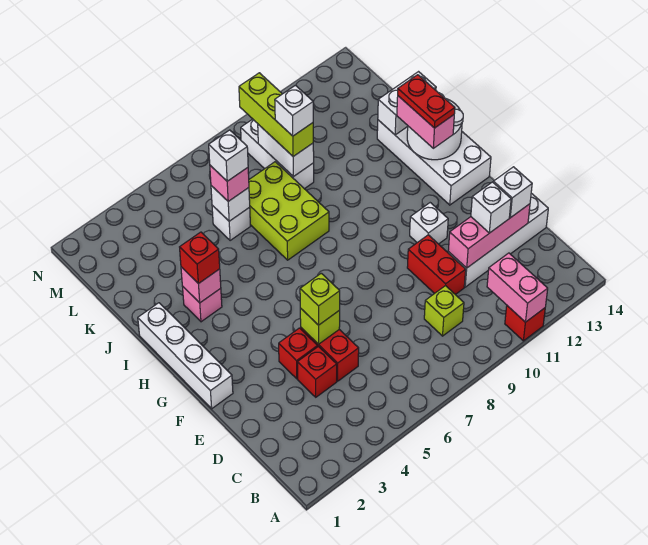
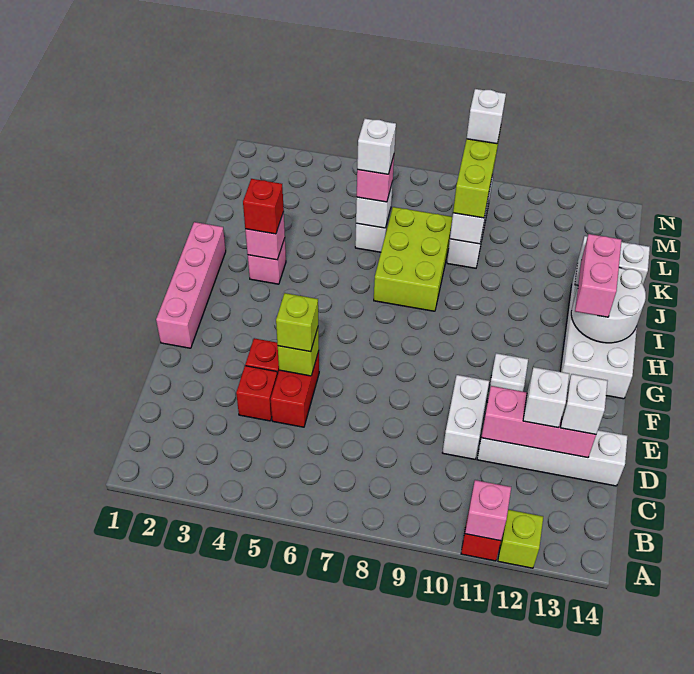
pink brick A11:B11 level 2 -> pink brick A11 level 2
lime brick C9 level 1 -> lime brick A12 level 1
red brick D10:E10 level 1 -> white brick D10:E10 level 1
white brick F1:I1 level 1 -> pink brick F1:I1 level 1
red plate H13:I13 level 4 -> none
white brick K9 level 4 -> white brick M9 level 4

